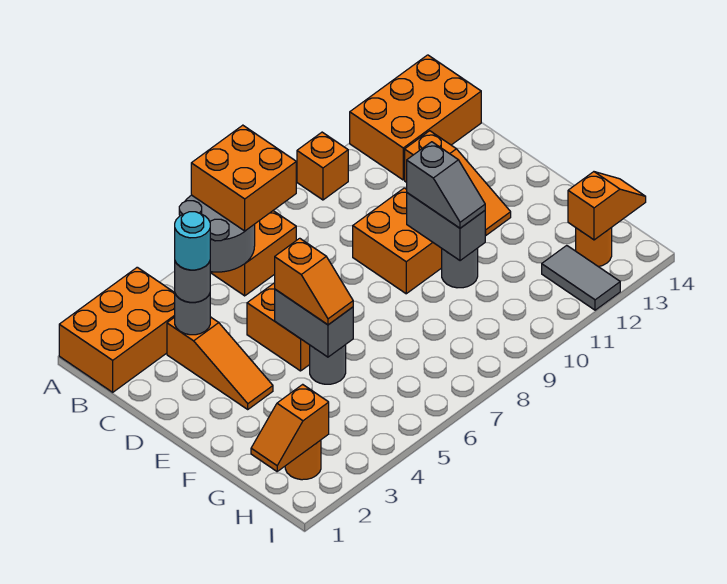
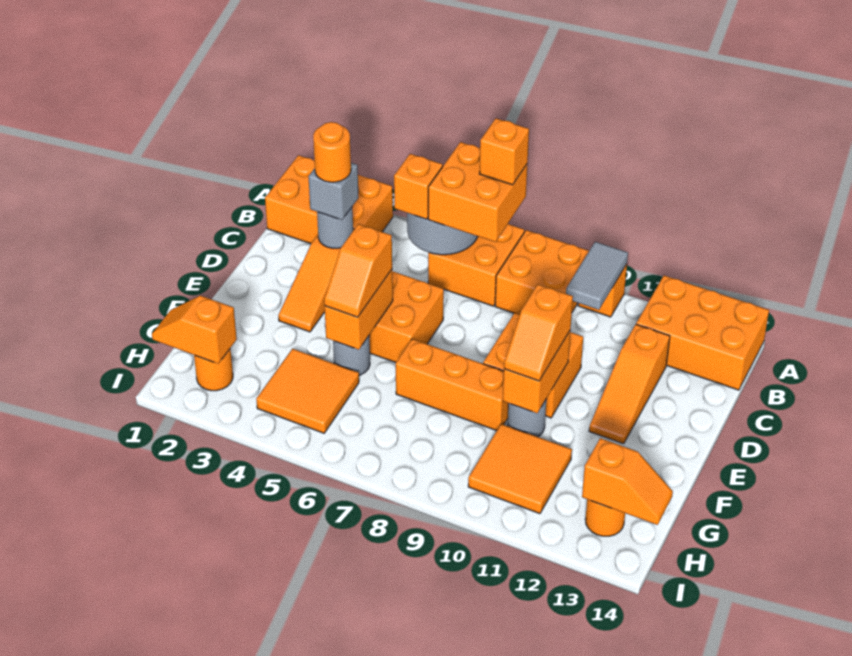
none -> orange brick A7 level 4
none -> orange brick A8:B9 level 1
none -> orange brick B5 level 3
grey round brick C3 level 3 -> grey brick C3 level 3
cyan round brick C3 level 4 -> orange round brick C3 level 4
grey brick E5:F5 level 2 -> orange brick E5:F5 level 2
grey brick E10:F10 level 2 -> orange brick E10:F10 level 2
grey slope E10:F10 level 3 top E -> orange slope E10:F10 level 3 top E
none -> orange brick F7:F9 level 1
none -> orange tile G4:H5 level 1
none -> orange tile G10:H11 level 1
grey tile H12:I12 level 1 -> grey tile A10:B10 level 2

